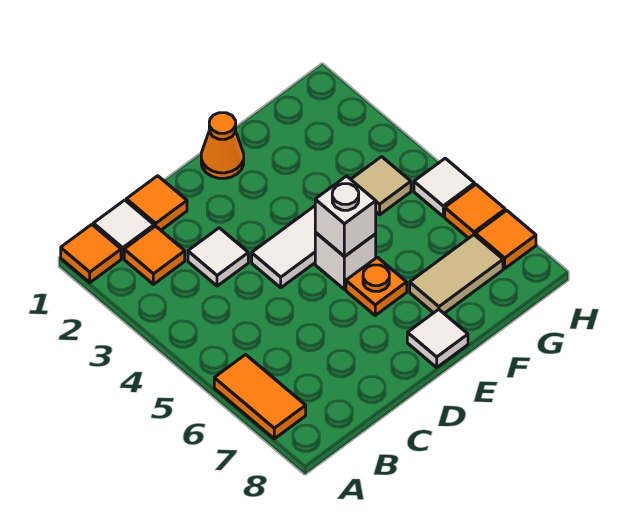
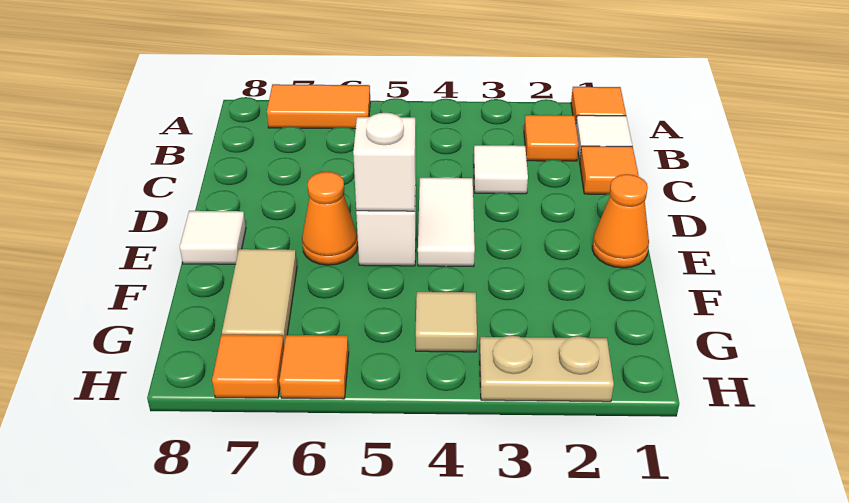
orange plate E6 level 1 -> orange cone E6 level 1
none -> tan plate H2:H3 level 1
white tile H5 level 1 -> none

